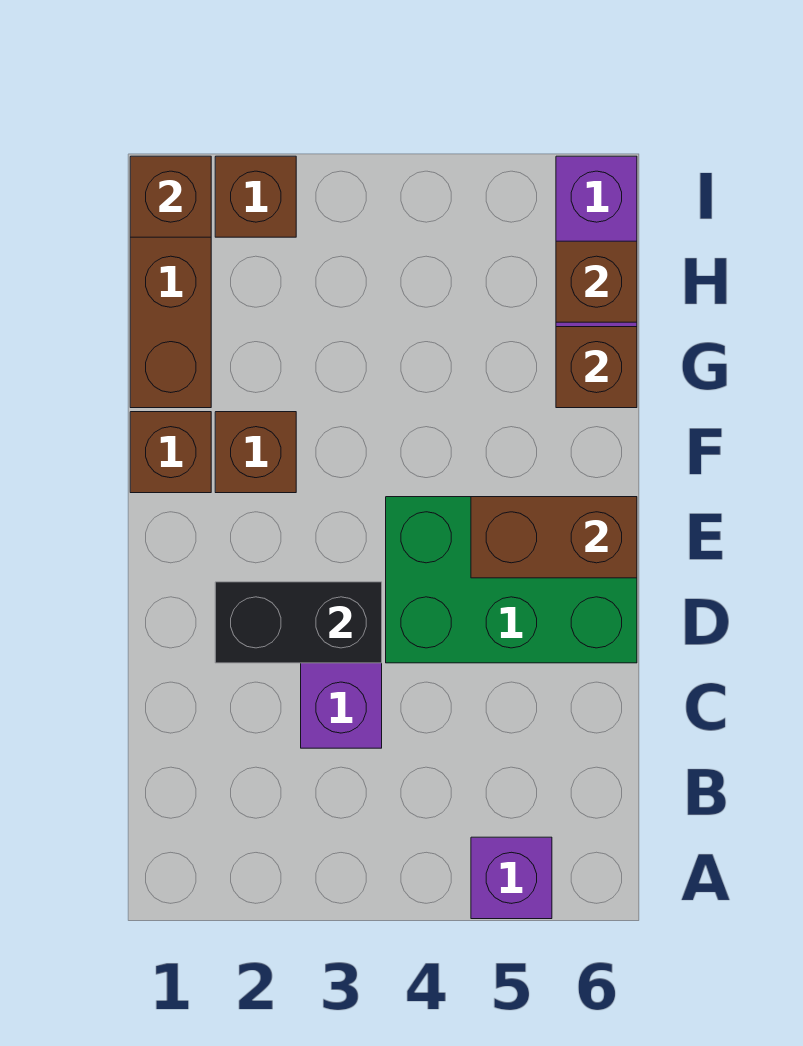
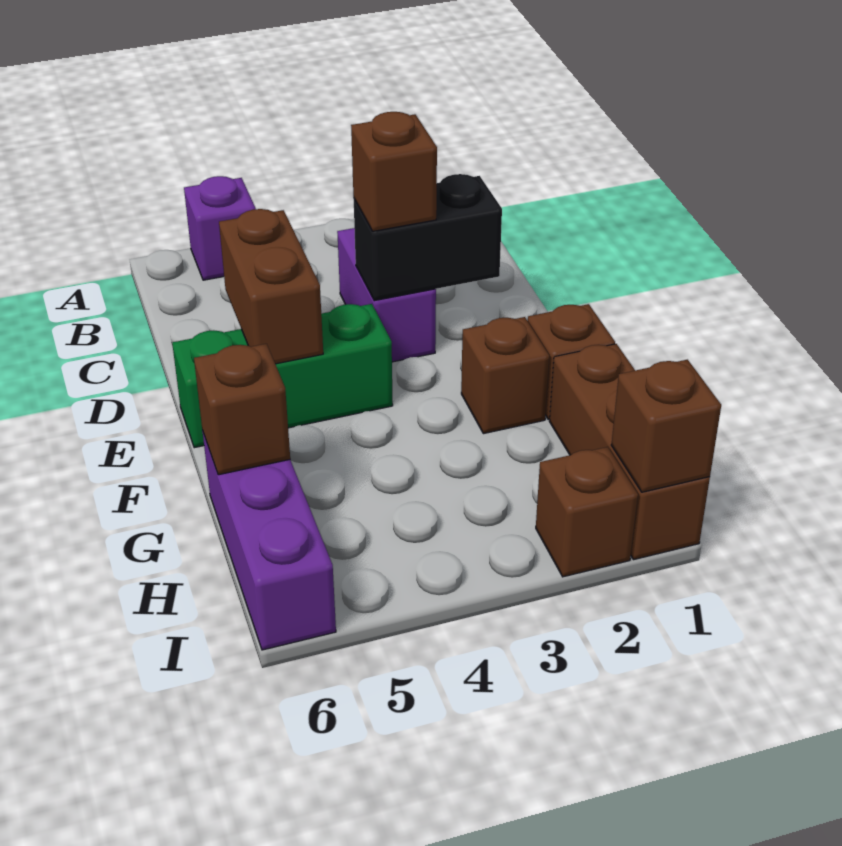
green brick D4:E6 level 1 -> green brick E4:E6 level 1
brown brick E5:E6 level 2 -> brown brick D5:E5 level 2
brown brick H6 level 2 -> brown brick D3 level 3

